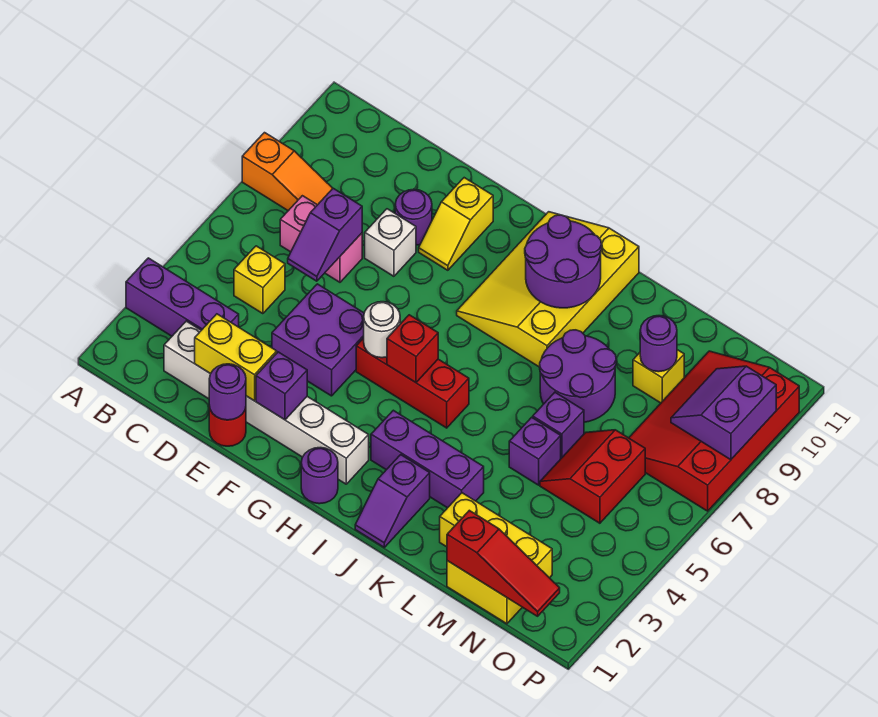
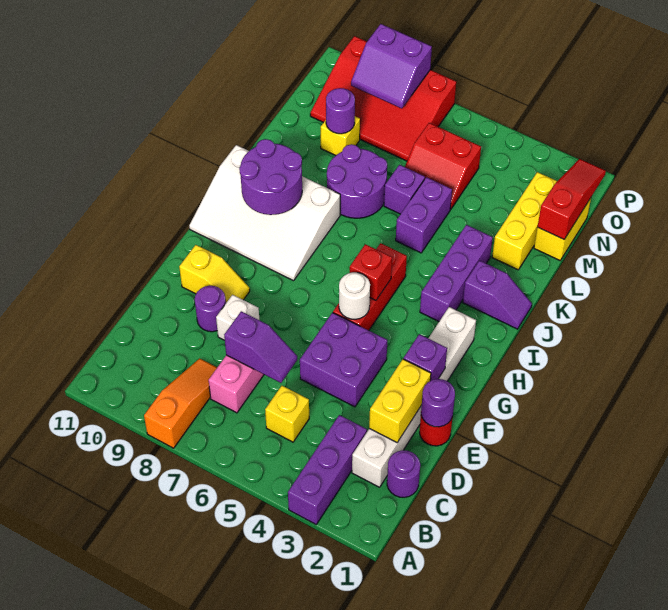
purple round brick H1 level 1 -> purple round brick C1 level 1
yellow slope H8:J11 level 1 top J -> white slope H8:J11 level 1 top J
purple brick L5 level 1 -> purple brick K5:L5 level 1

